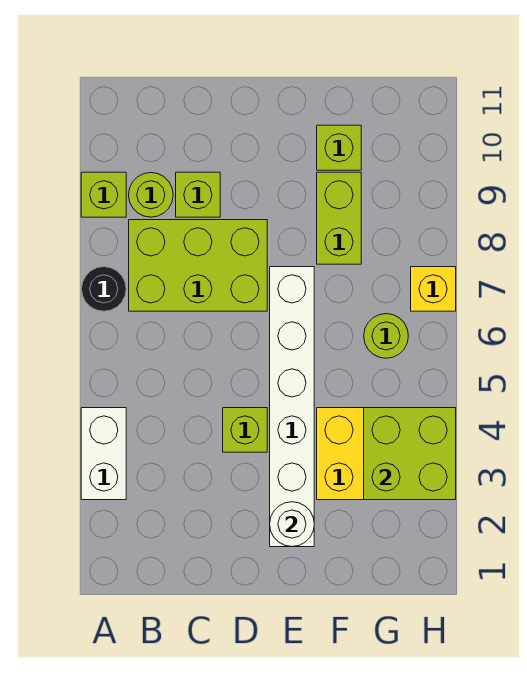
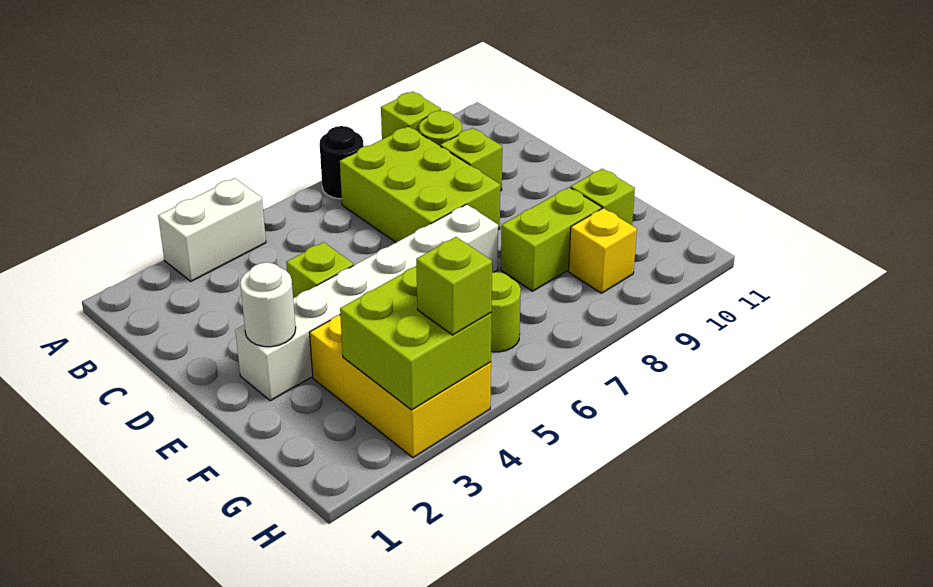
none -> lime brick H4 level 3
yellow brick H7 level 1 -> yellow brick G9 level 1

